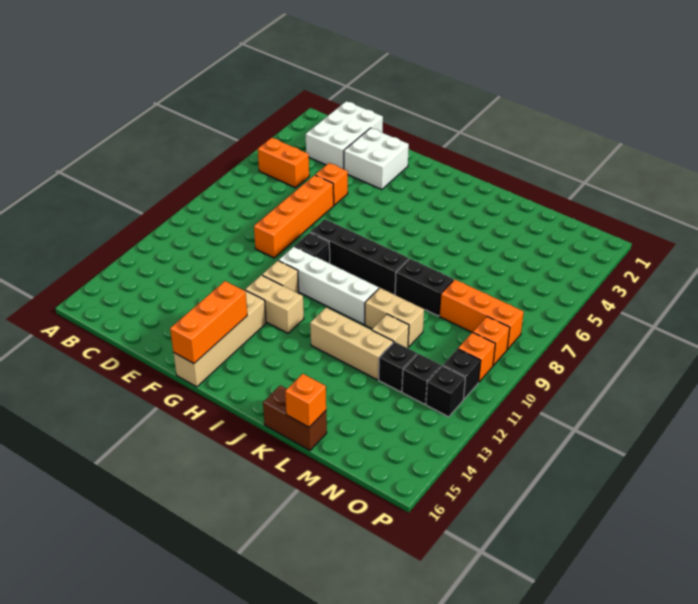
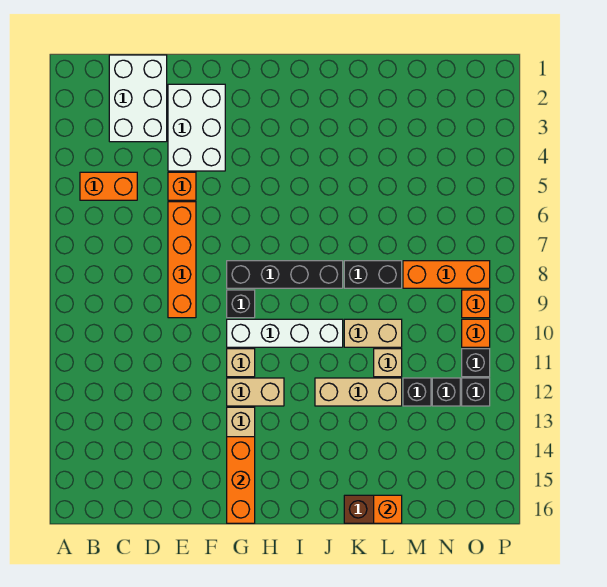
white brick E2:F3 level 1 -> white brick E2:F4 level 1

